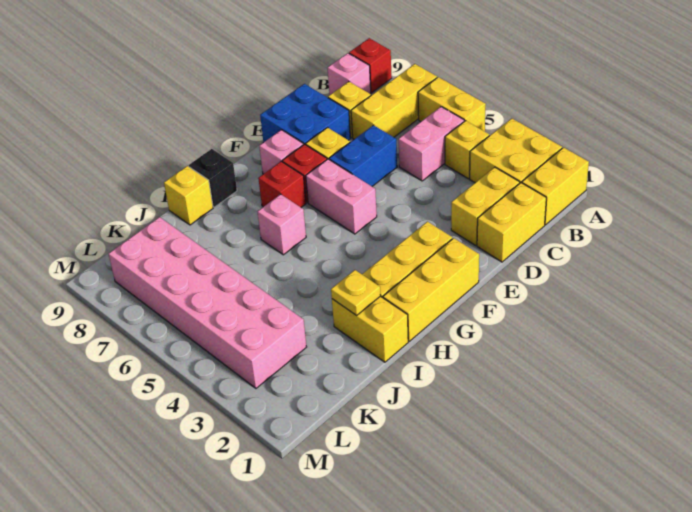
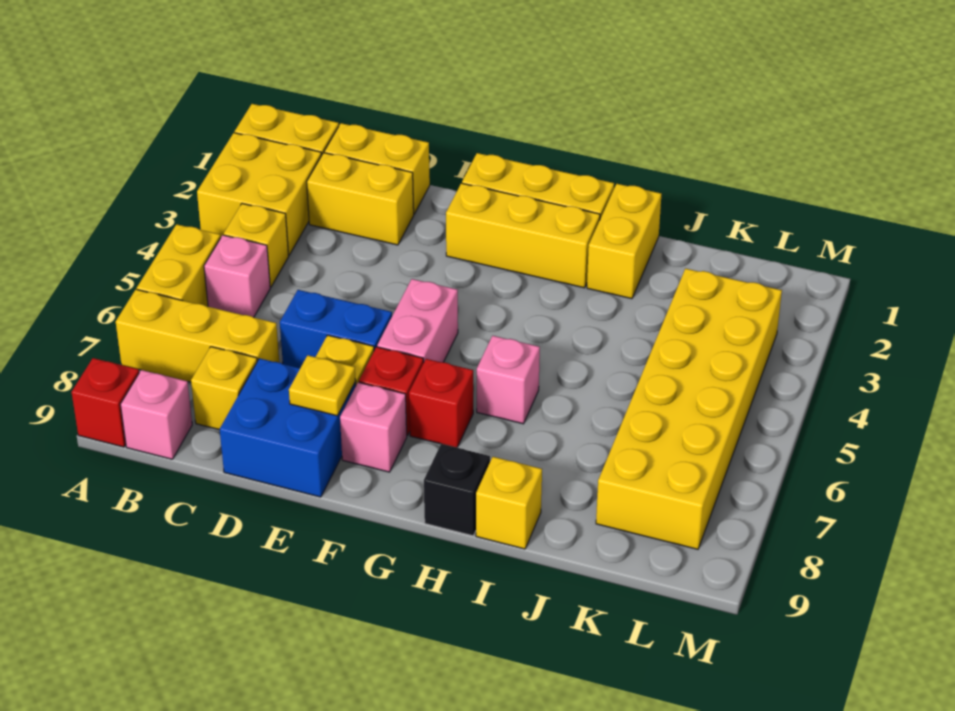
pink brick B5:C5 level 1 -> pink brick B5 level 1
yellow plate I2 level 2 -> yellow plate E8 level 2
pink brick K3:L8 level 1 -> yellow brick K3:L8 level 1

